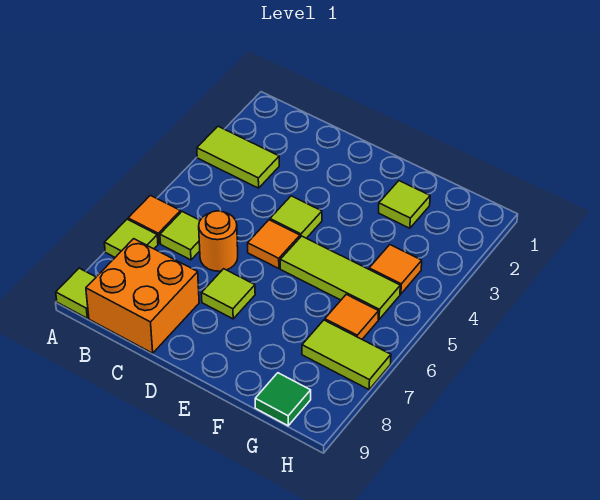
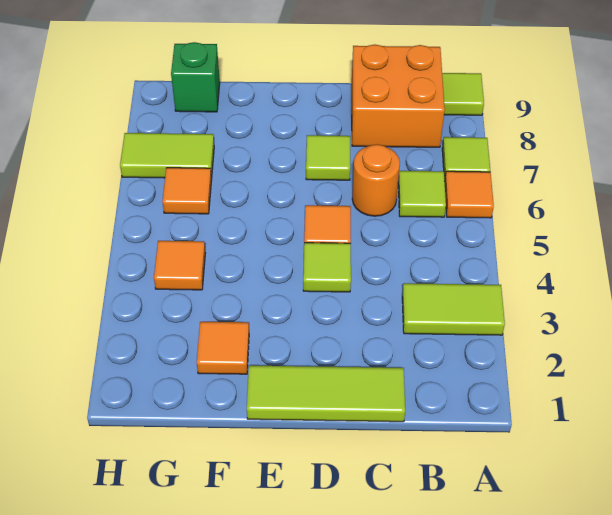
lime tile E5:G5 level 1 -> lime tile C1:E1 level 1
lime tile F2 level 1 -> orange tile F2 level 1
green tile G9 level 1 -> green brick G9 level 1

